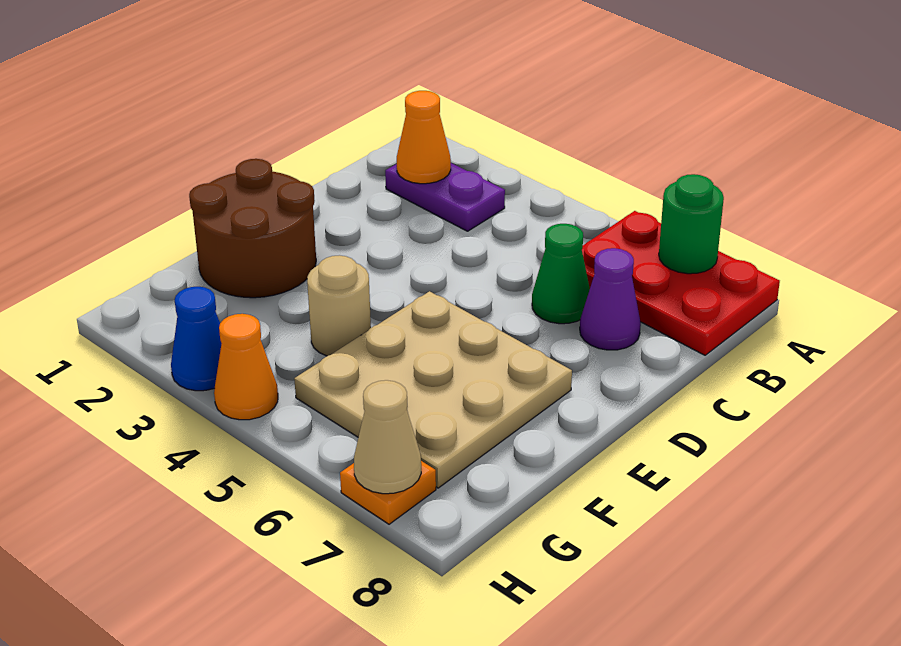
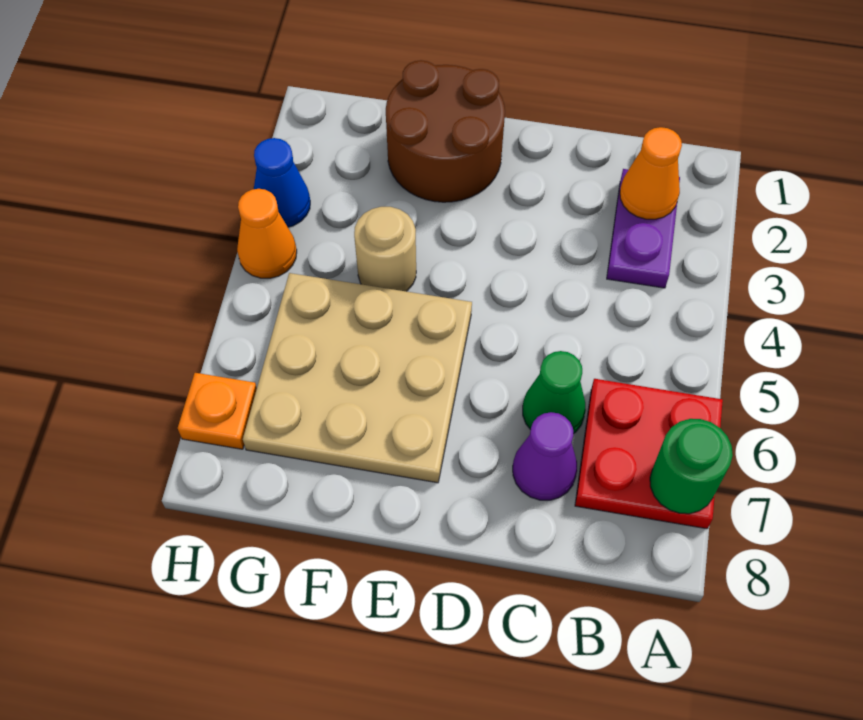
red plate A6:B8 level 1 -> red plate A6:B7 level 1
tan cone H7 level 2 -> none

